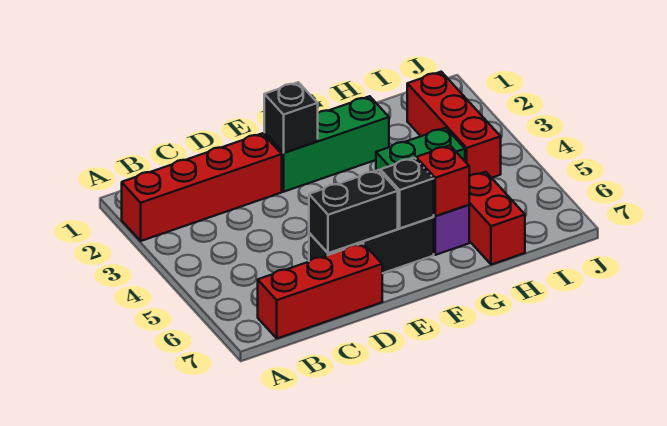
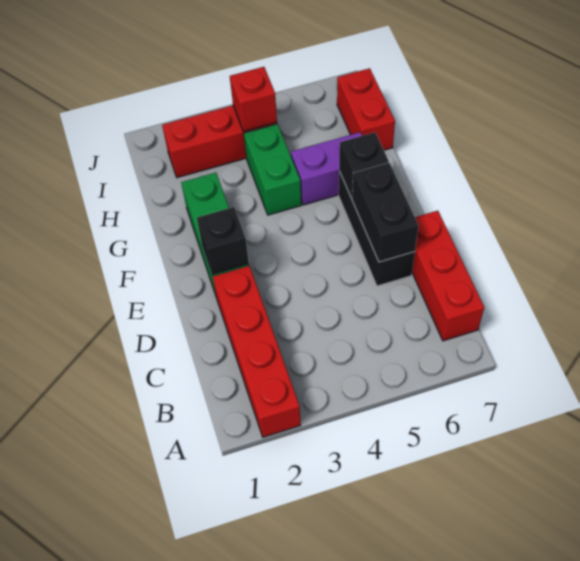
red brick G6 level 2 -> red brick I4 level 2
red brick H6:H7 level 1 -> red brick H7:I7 level 1

